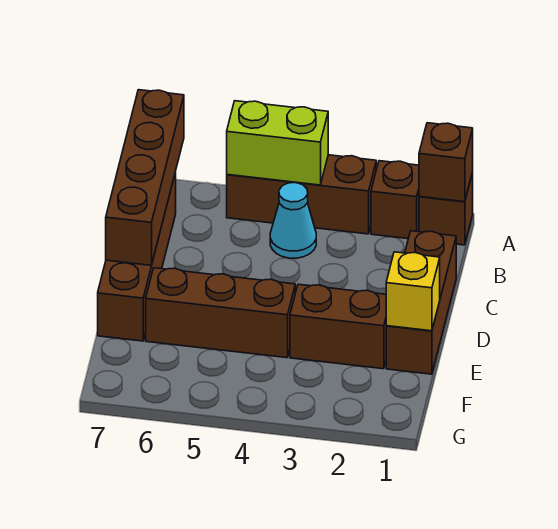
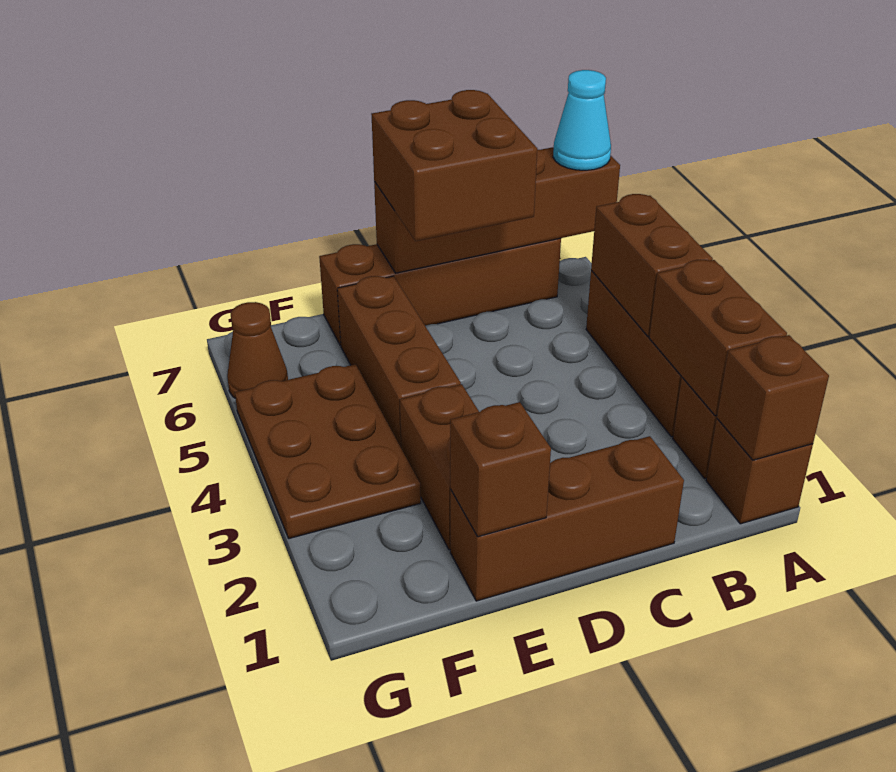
none -> brown brick A2:A3 level 2
lime brick A4:A5 level 2 -> brown brick A4:A5 level 2
cyan cone B4 level 1 -> cyan cone A7 level 3
none -> brown brick C6:D7 level 3
yellow brick E1 level 2 -> brown brick E1 level 2
none -> brown plate F3:G5 level 1
none -> brown cone G6 level 1

